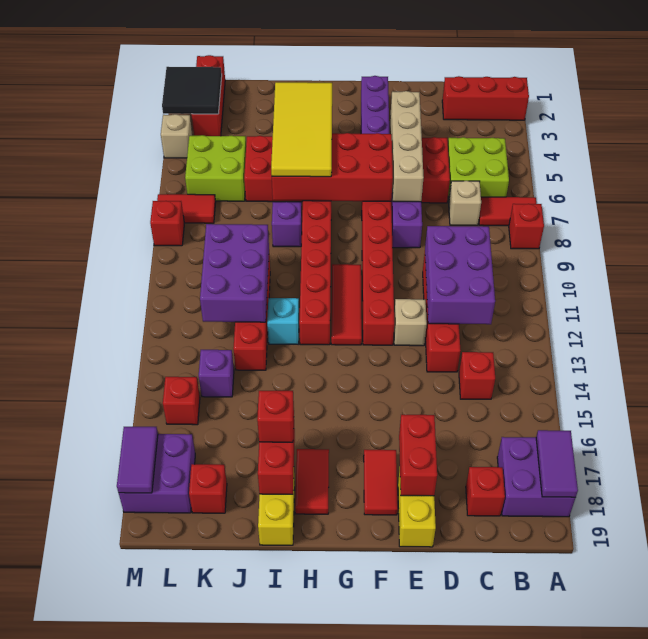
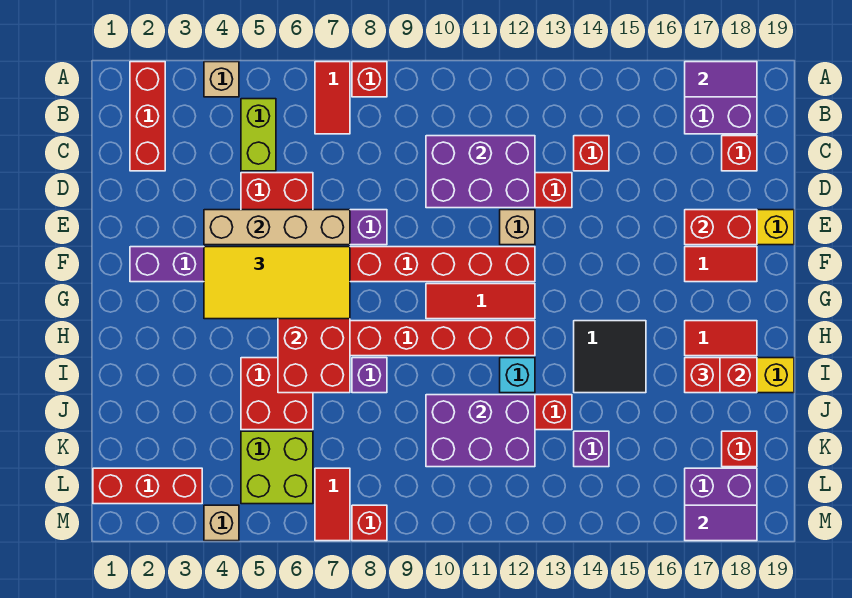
lime brick B5:C6 level 1 -> lime brick B5:C5 level 1
tan brick C7 level 1 -> tan brick A4 level 1
yellow tile H4:I7 level 3 -> yellow tile F4:G7 level 3
black tile L2:M3 level 2 -> black tile H14:I15 level 1
red brick L15 level 1 -> none

